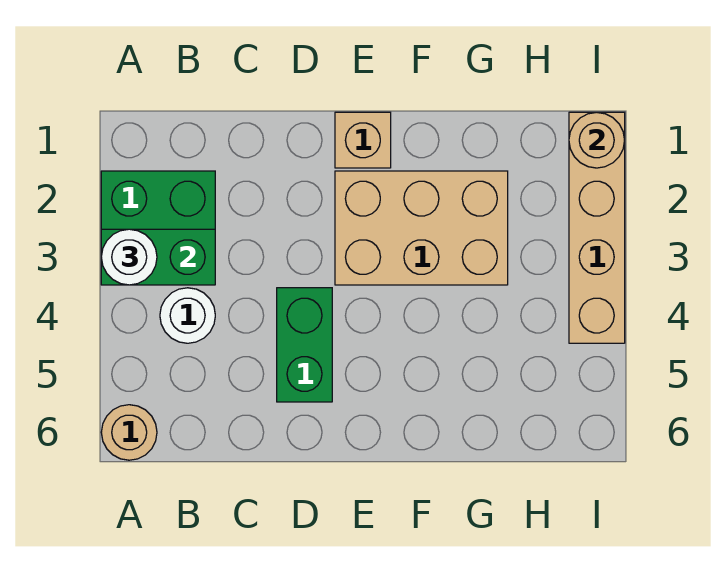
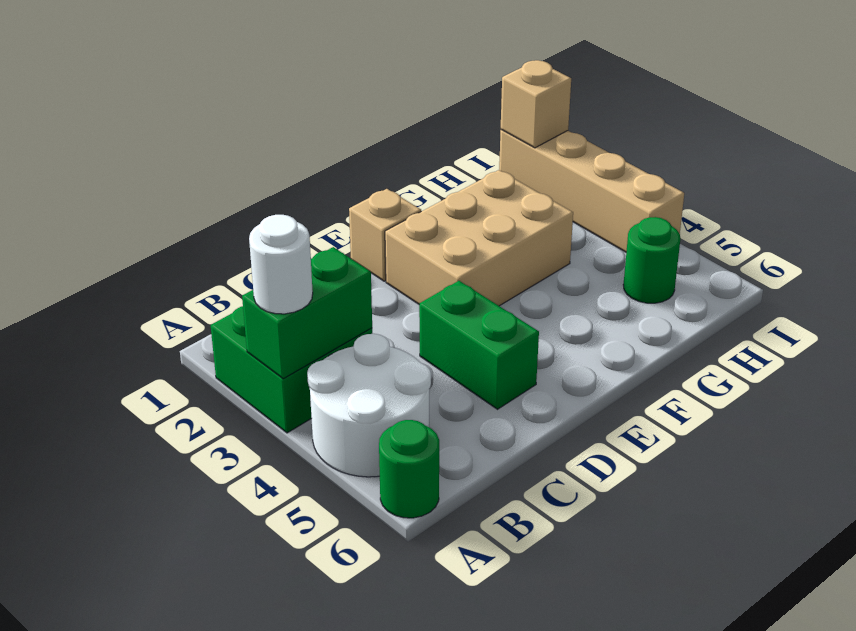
tan round brick A6 level 1 -> green round brick A6 level 1
white round brick B4 level 1 -> white round brick A4:B5 level 1
none -> green round brick H5 level 1
tan round brick I1 level 2 -> tan brick I1 level 2

